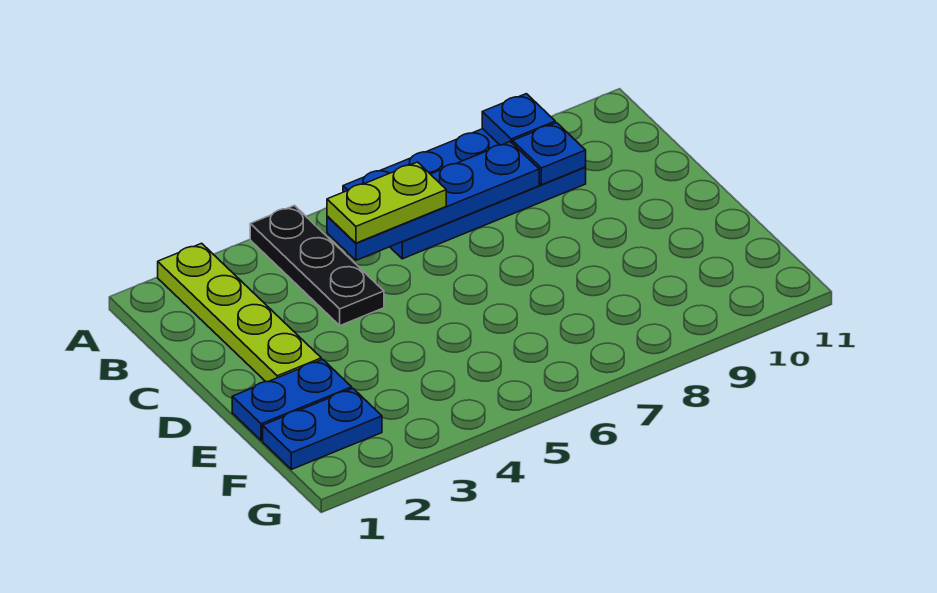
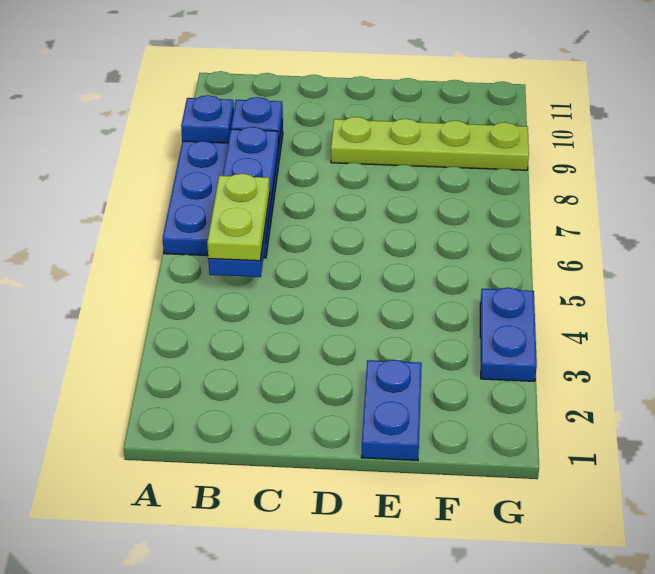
lime plate A2:D2 level 1 -> lime plate D9:G9 level 1
black plate A4:C4 level 1 -> none
blue plate F1:F2 level 1 -> blue plate G3:G4 level 1

